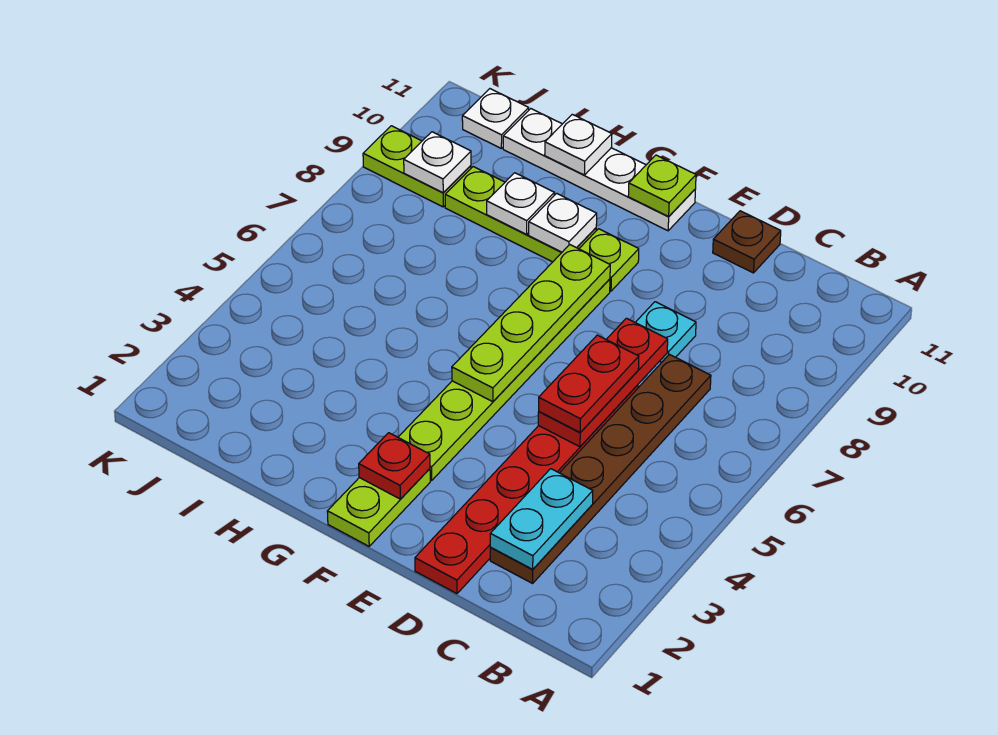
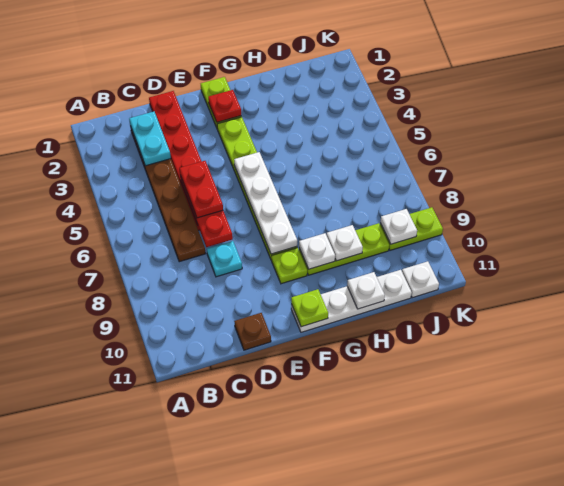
lime plate F5:F8 level 2 -> white plate F5:F8 level 2

